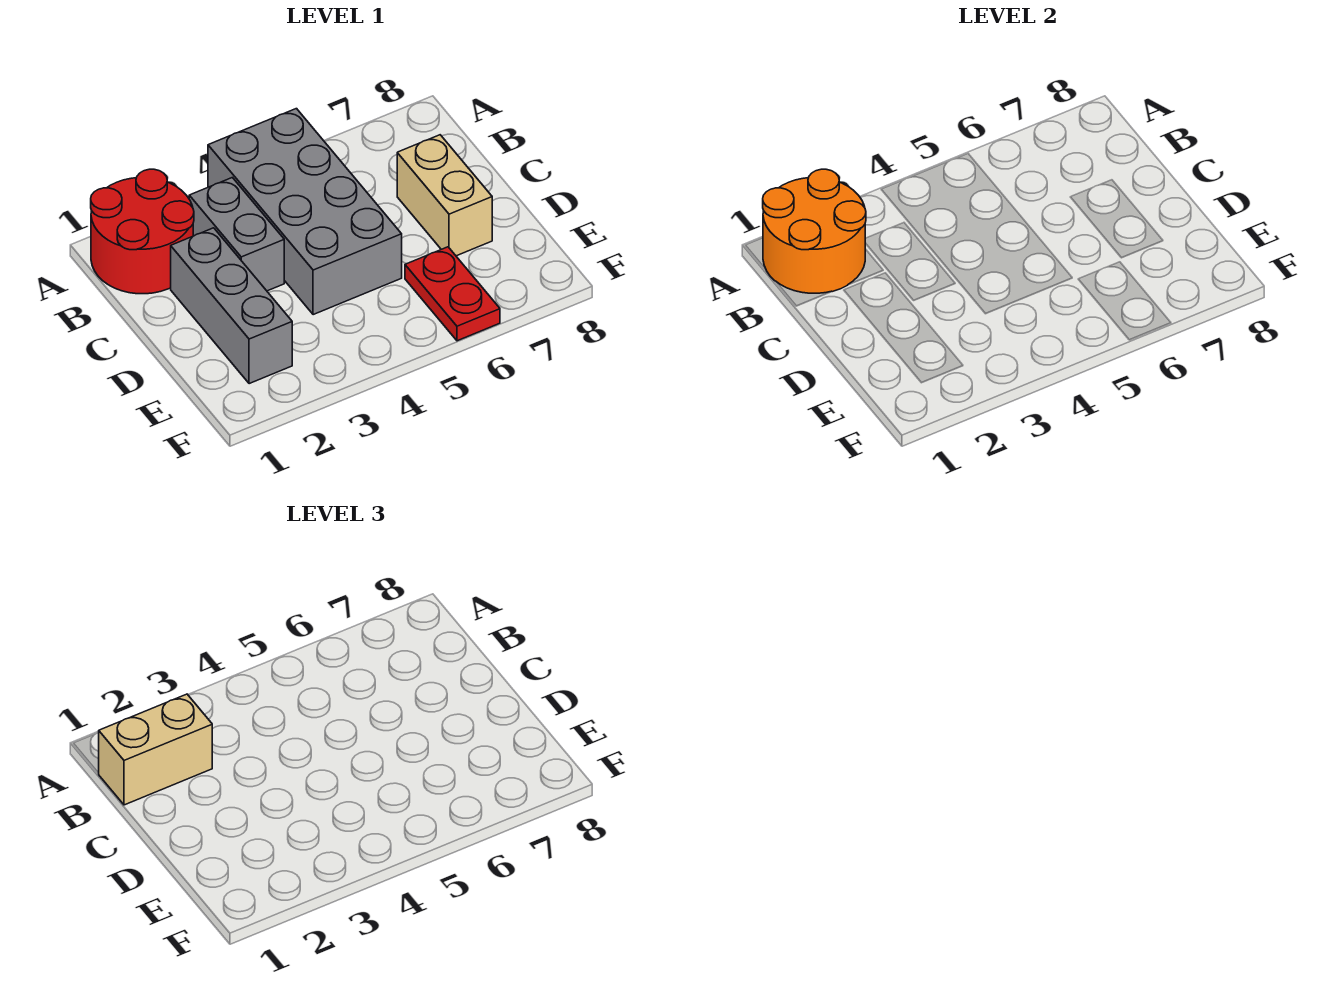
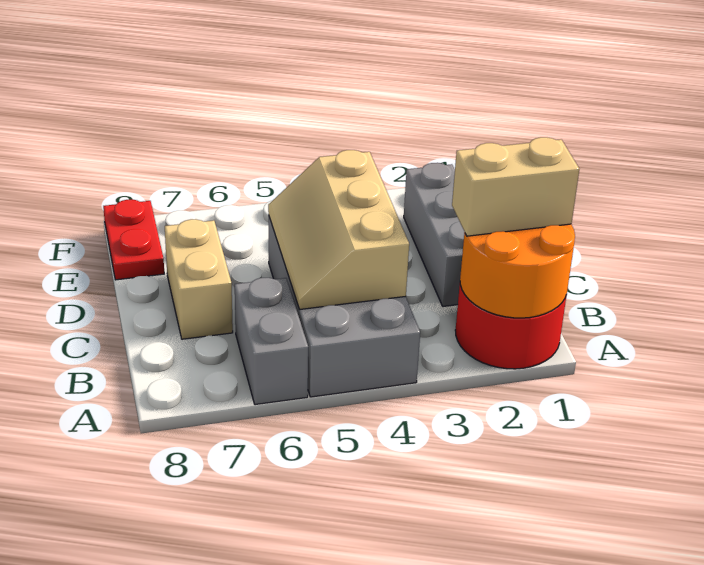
grey brick B3:C3 level 1 -> grey brick A6:B6 level 1
none -> tan slope B4:D5 level 2 top 4
red plate E6:F6 level 1 -> red plate E8:F8 level 1

